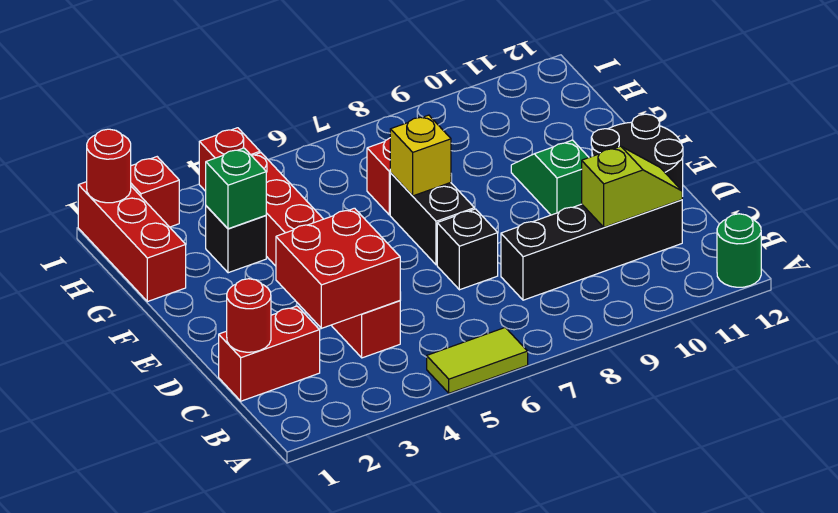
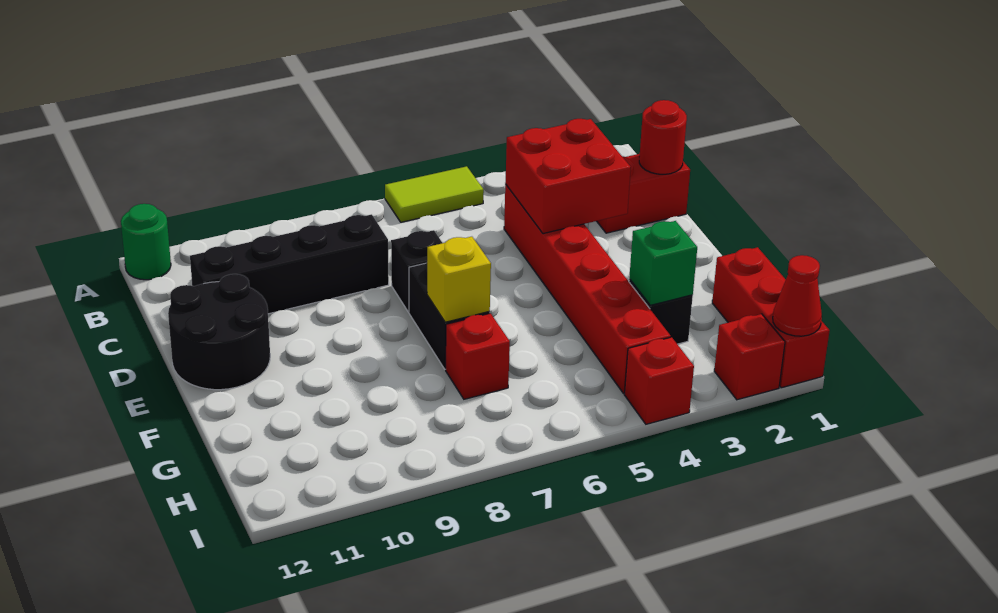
lime slope C10:C11 level 2 top 10 -> none
green slope E10:F10 level 1 top E -> none
red round brick I1 level 2 -> red cone I1 level 2

